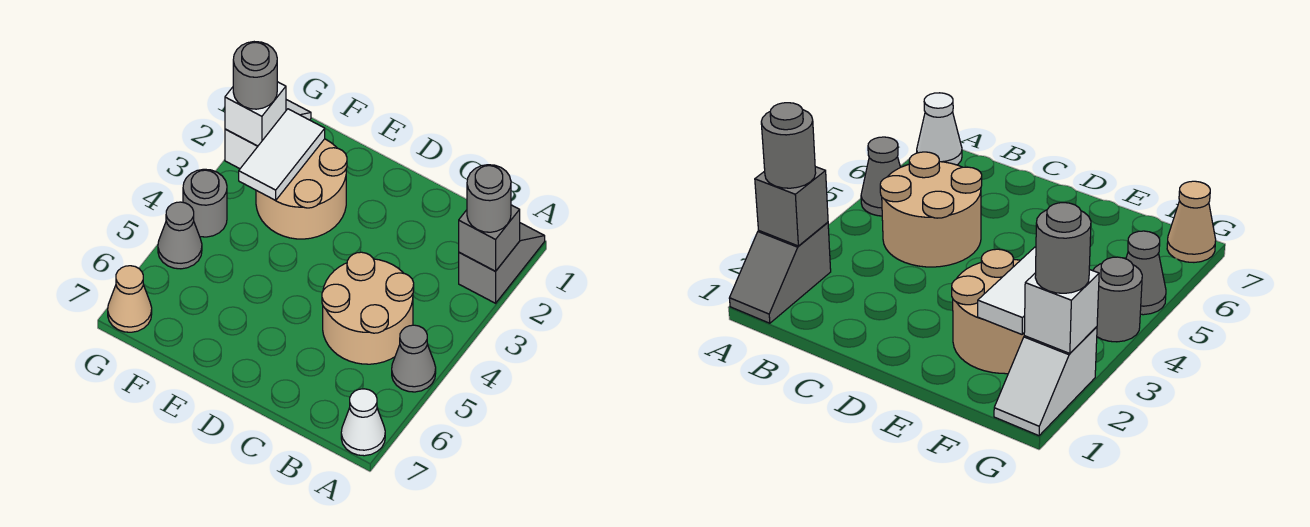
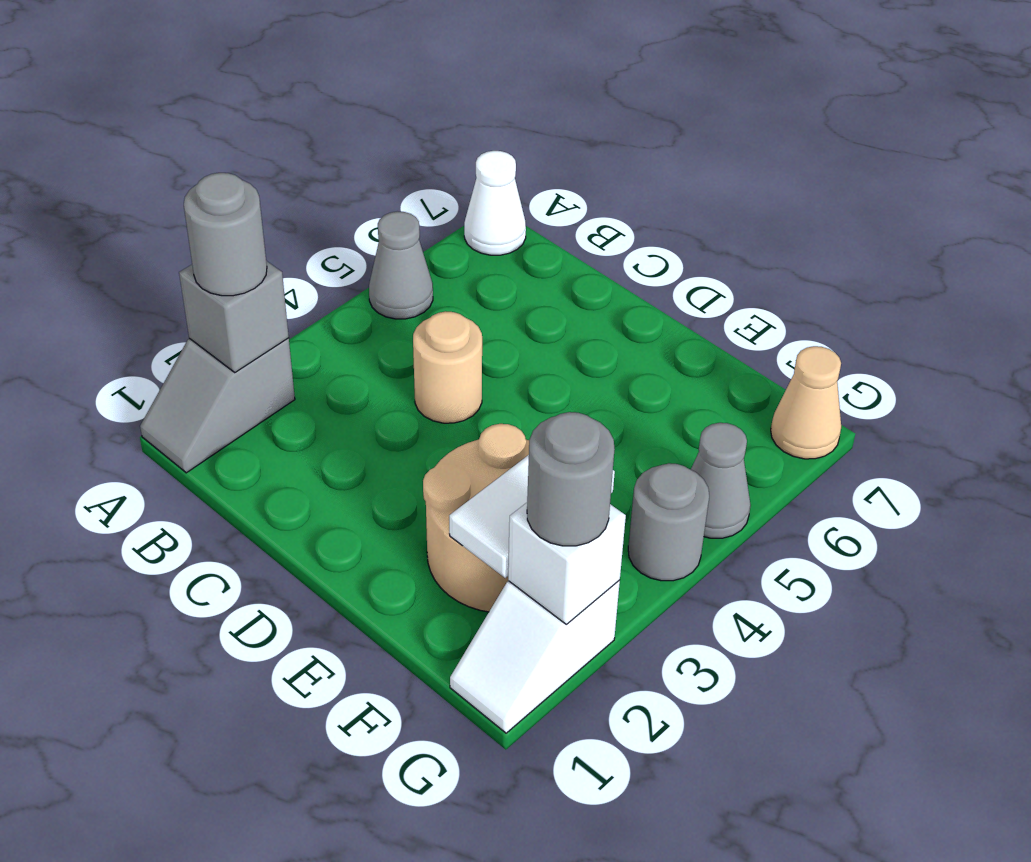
tan round brick B4:C5 level 1 -> tan round brick C4 level 1

